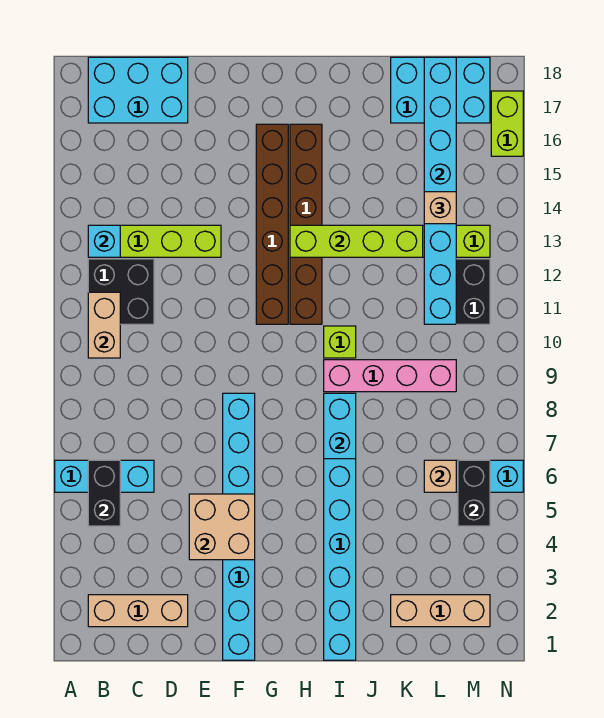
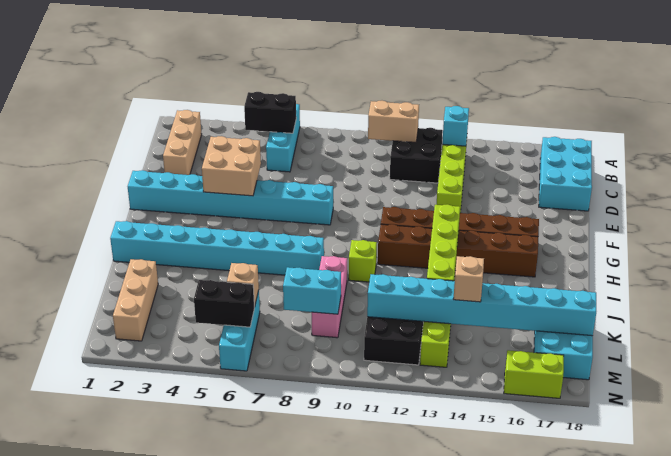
cyan brick I7:I8 level 2 -> cyan brick L8:L9 level 2
pink brick I9:L9 level 1 -> pink brick J9:L9 level 1

